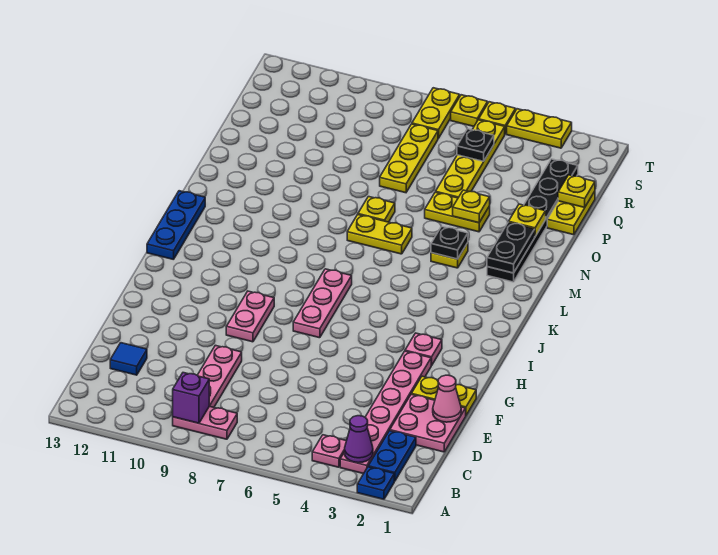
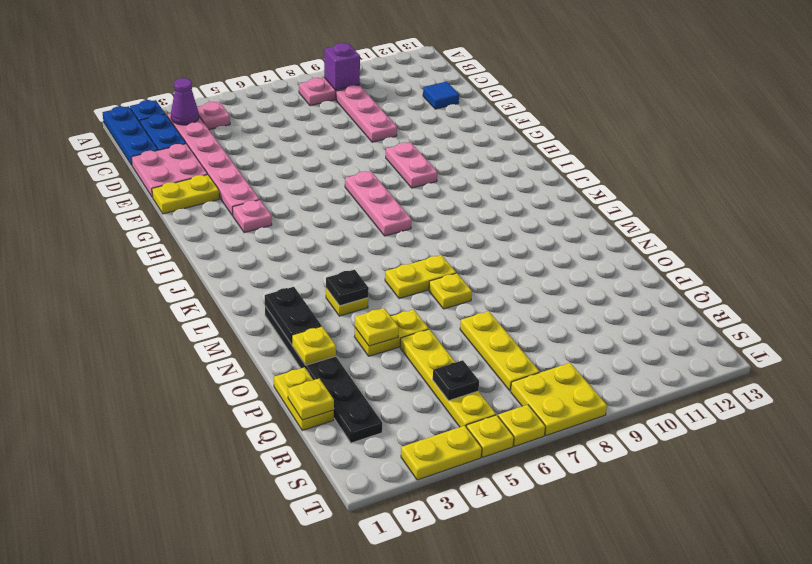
pink cone E1 level 2 -> none
blue plate J13:L13 level 1 -> blue plate A1:C1 level 1
yellow plate S7:T7 level 1 -> yellow plate S7:T8 level 1

